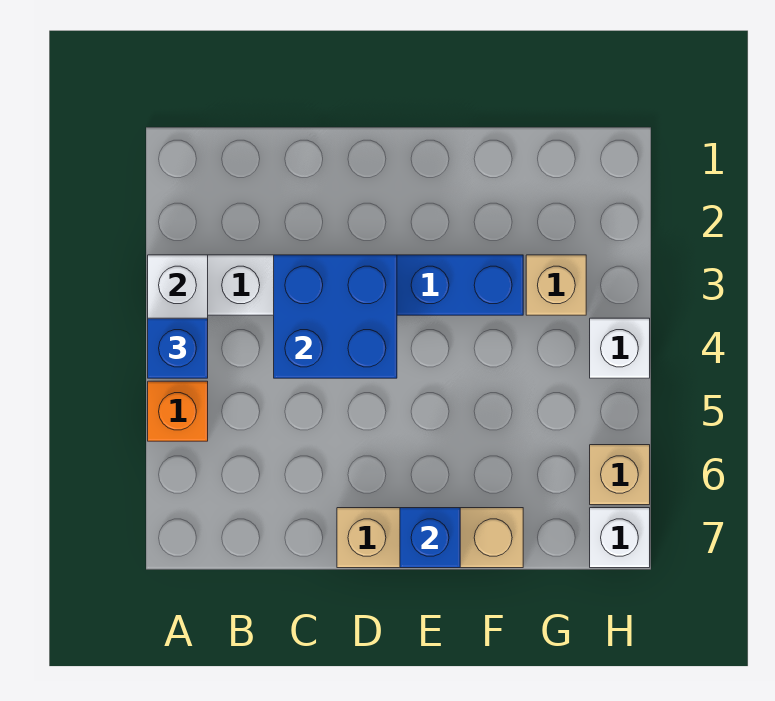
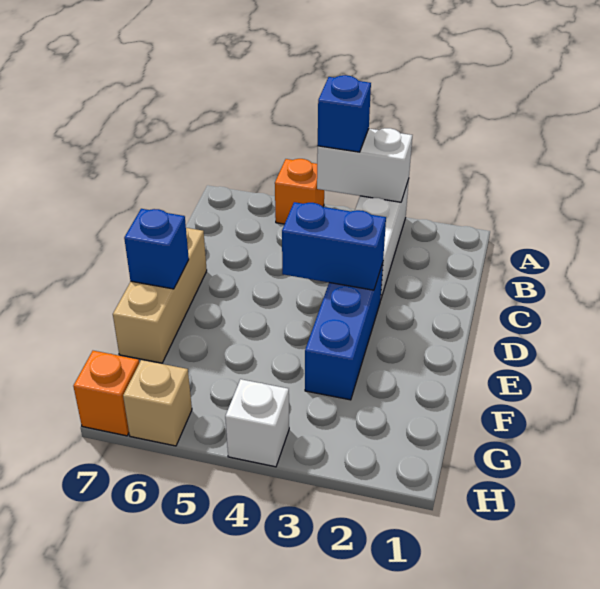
blue brick C3:D4 level 2 -> blue brick D3:D4 level 2
tan brick G3 level 1 -> none
white brick H7 level 1 -> orange brick H7 level 1

